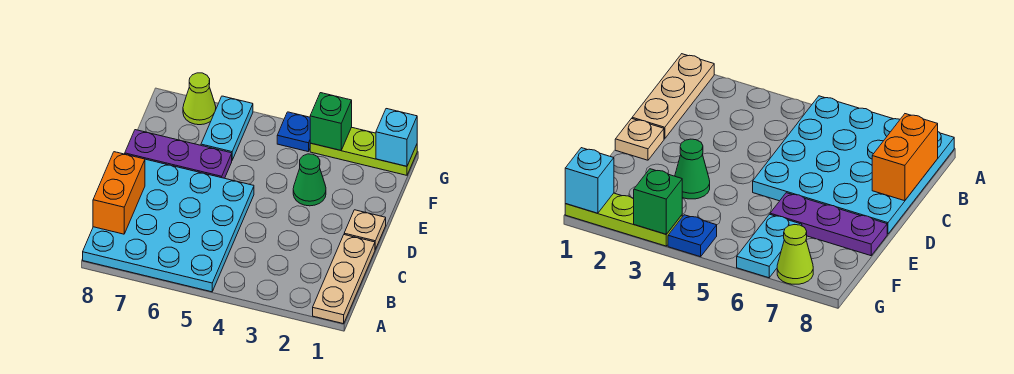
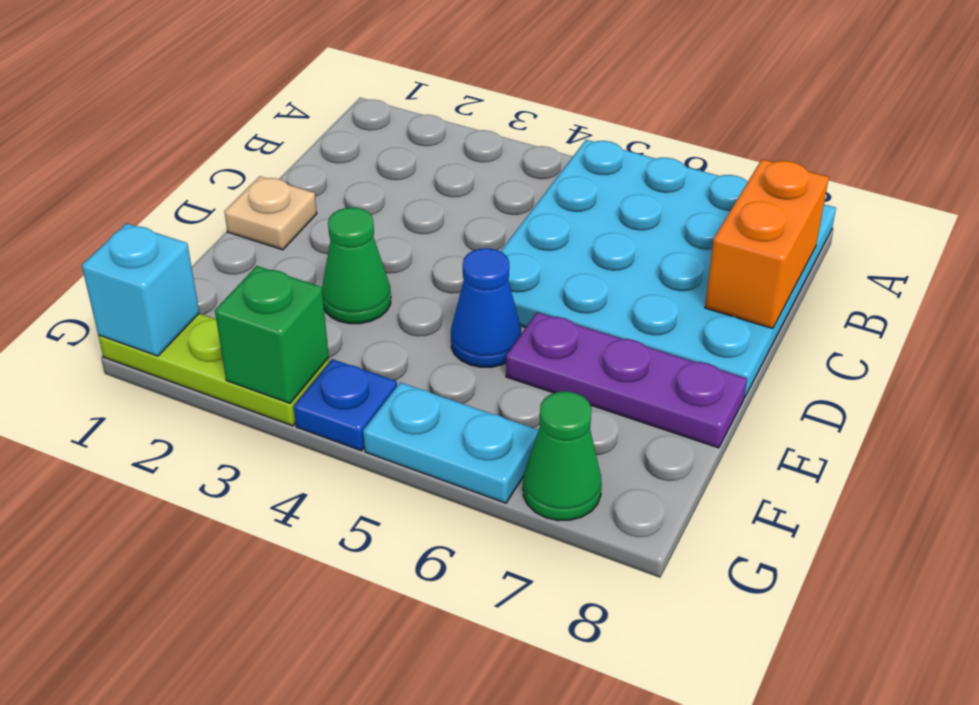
tan plate A1:C1 level 1 -> none
none -> blue cone E5 level 1
cyan plate F6:G6 level 1 -> cyan plate G5:G6 level 1
lime cone G7 level 1 -> green cone G7 level 1

